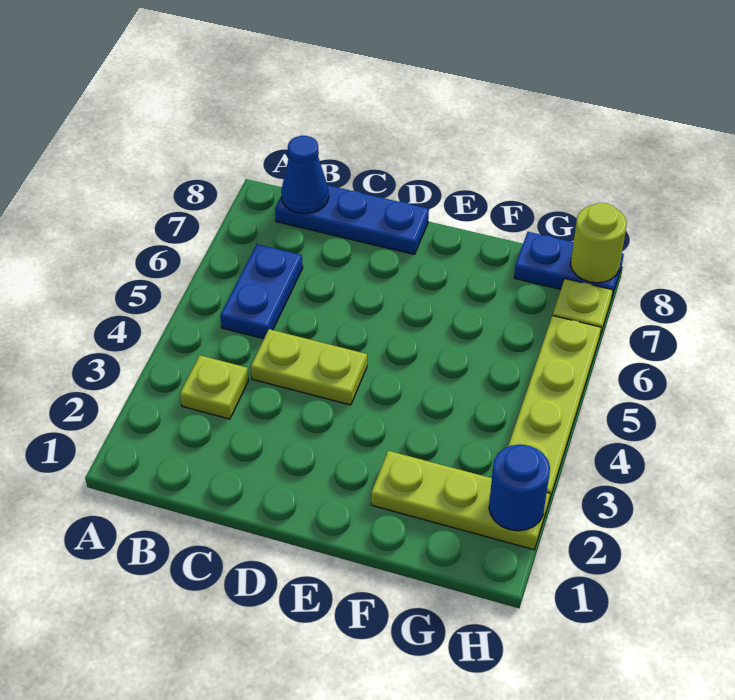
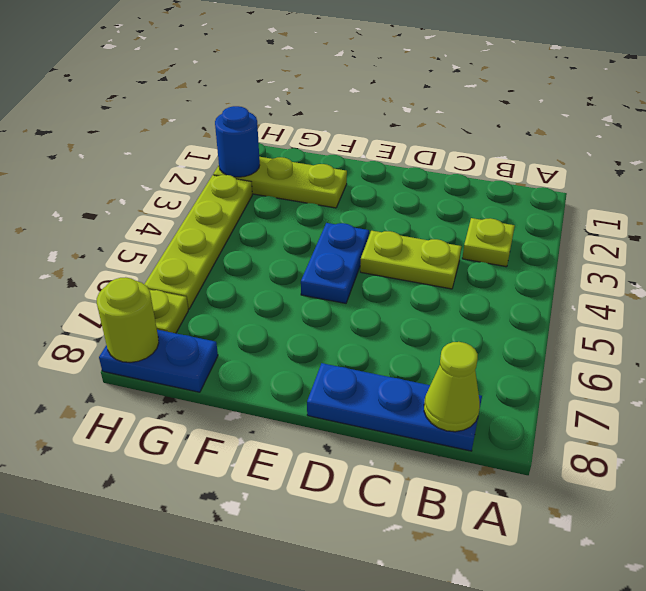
blue plate B5:B6 level 1 -> blue plate E4:E5 level 1
blue cone B8 level 2 -> lime cone B8 level 2

